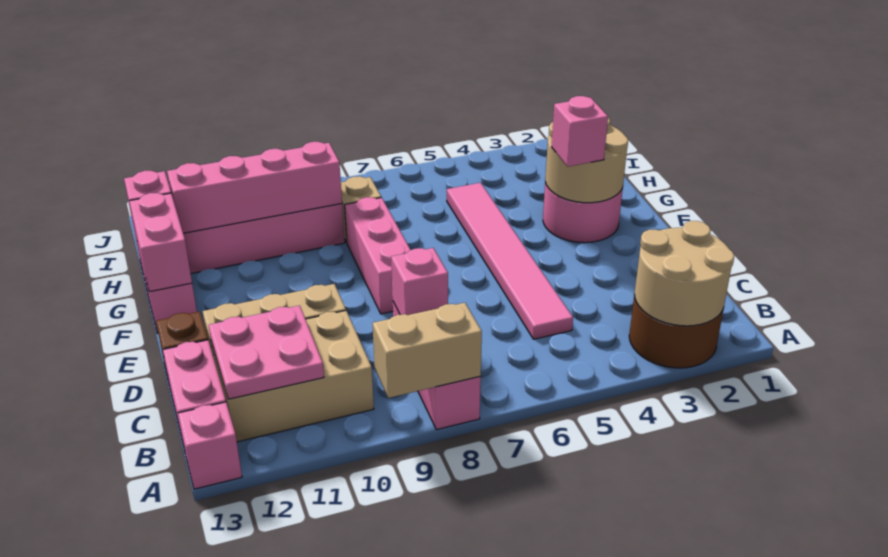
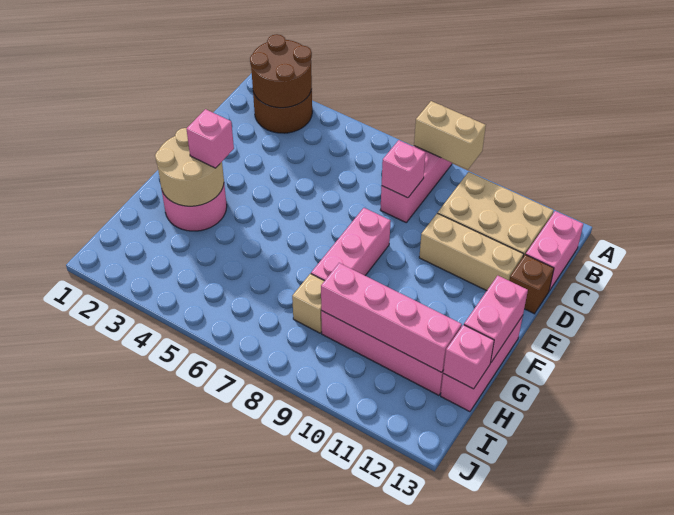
tan round brick A2:B3 level 2 -> brown round brick A2:B3 level 2
pink brick A13 level 1 -> none
pink plate B11:C12 level 2 -> none
pink tile C5:H5 level 1 -> none

